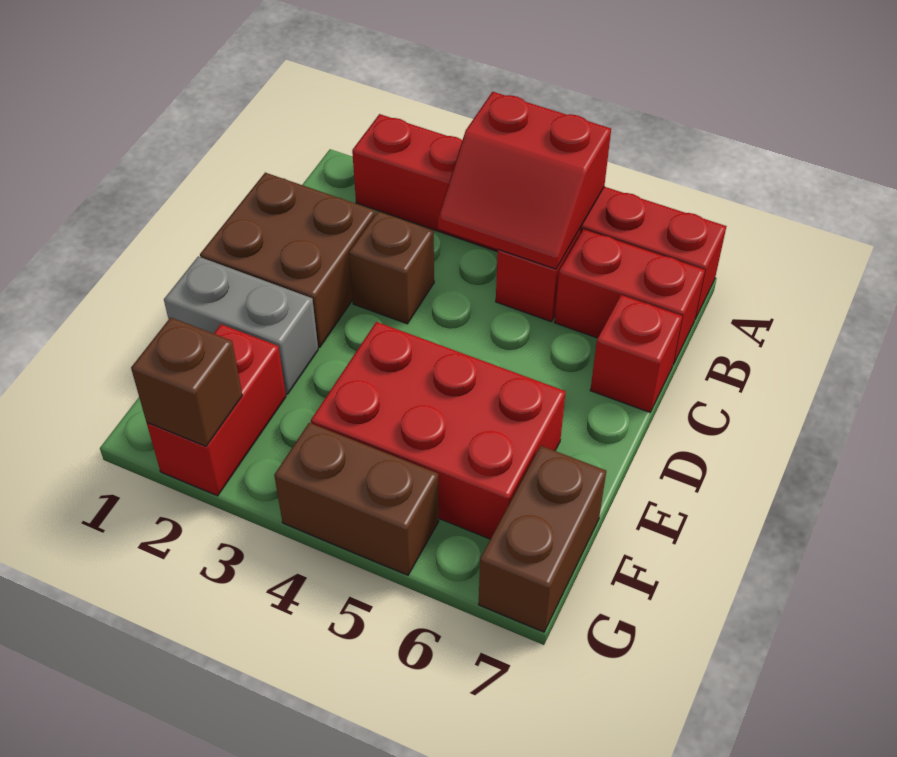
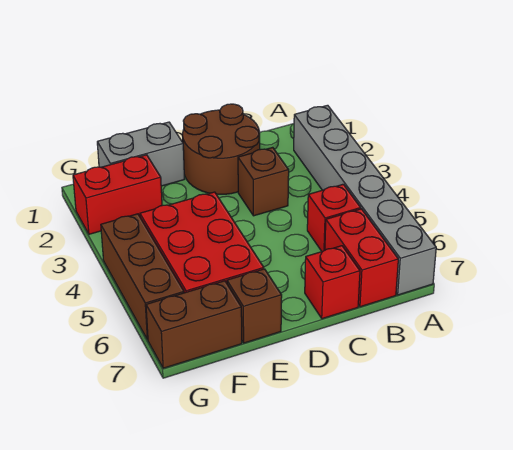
red brick A2:A7 level 1 -> grey brick A2:A7 level 1
red slope A4:B5 level 2 top A -> none
brown brick C1:D2 level 1 -> brown round brick C1:D2 level 1
grey brick E1:E2 level 1 -> grey brick E1:F1 level 1
brown brick G2 level 2 -> brown brick E7 level 1
brown brick G4:G5 level 1 -> brown brick G4:G6 level 1

